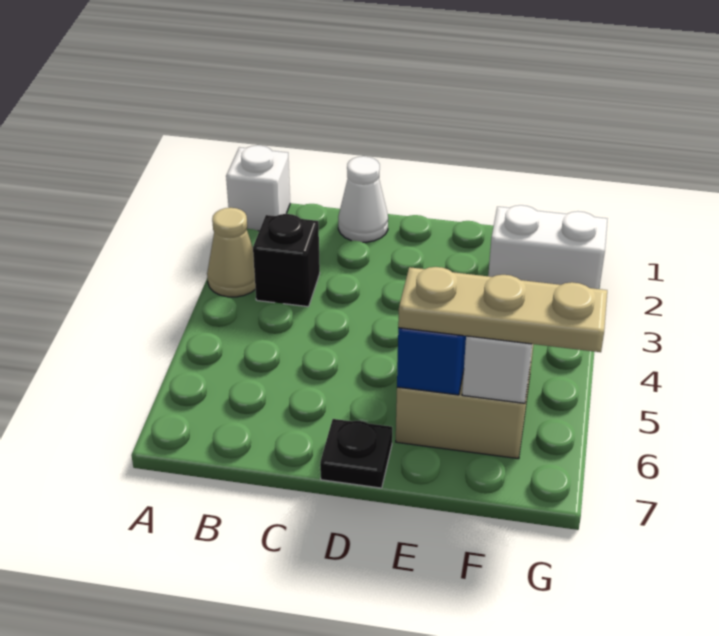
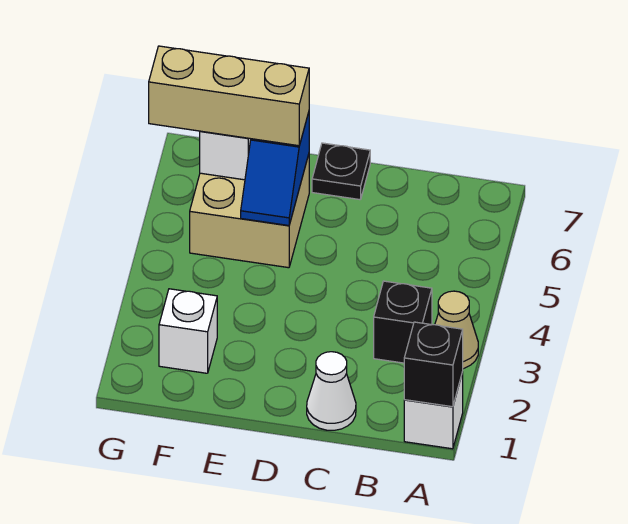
none -> black brick A1 level 2
tan plate E6:G6 level 3 -> tan brick E6:G6 level 3
white brick F2:G2 level 1 -> white brick F2 level 1

